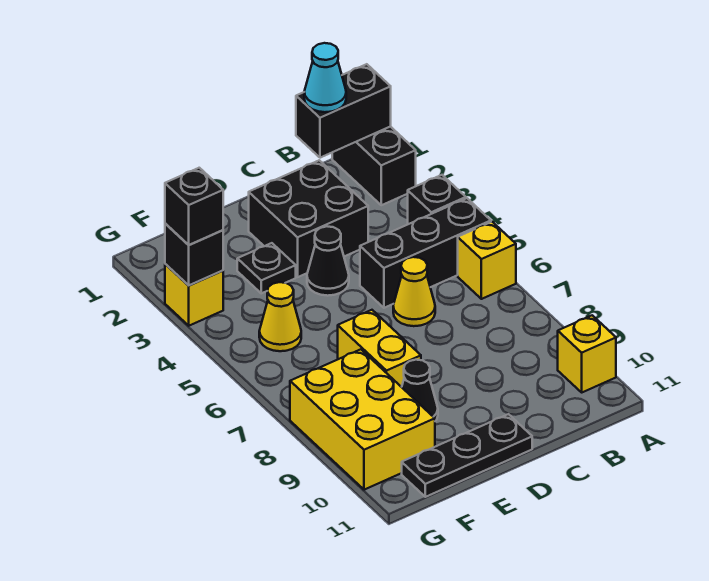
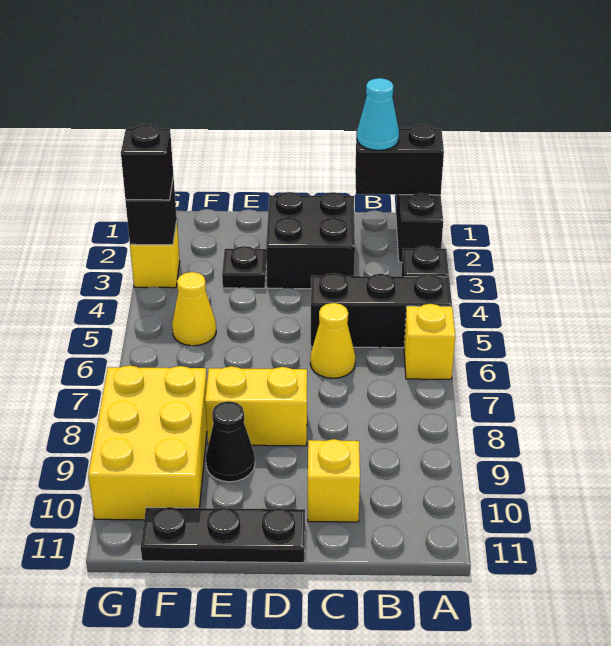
yellow brick A10 level 1 -> yellow brick C10 level 1
black cone D4 level 1 -> none
yellow brick E7:E8 level 1 -> yellow brick D8:E8 level 1

